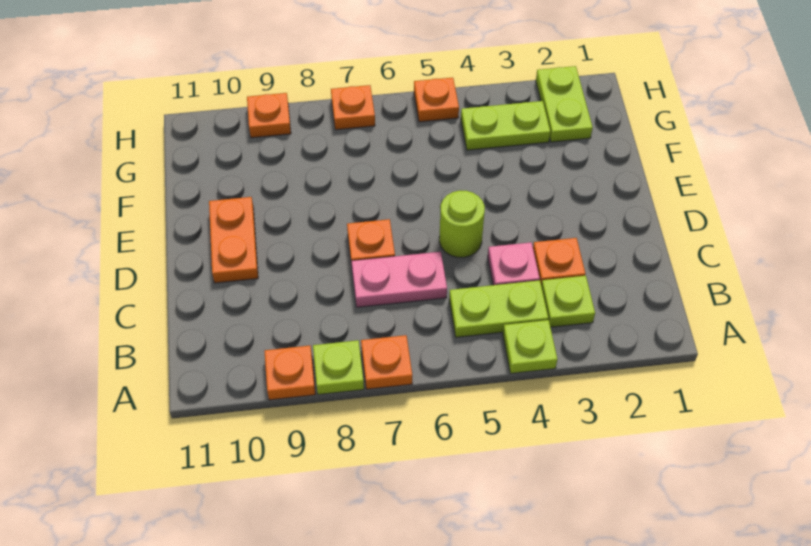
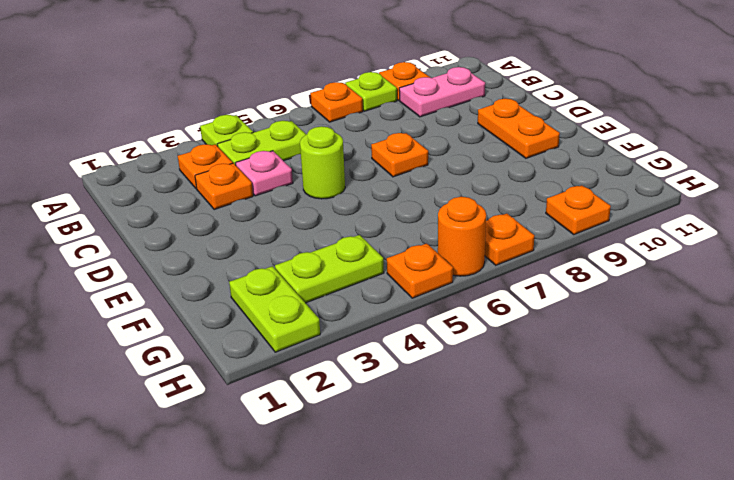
lime plate B3 level 1 -> orange plate B3 level 1
pink plate C6:C7 level 1 -> pink plate B9:B10 level 1
none -> orange round brick H6 level 1

